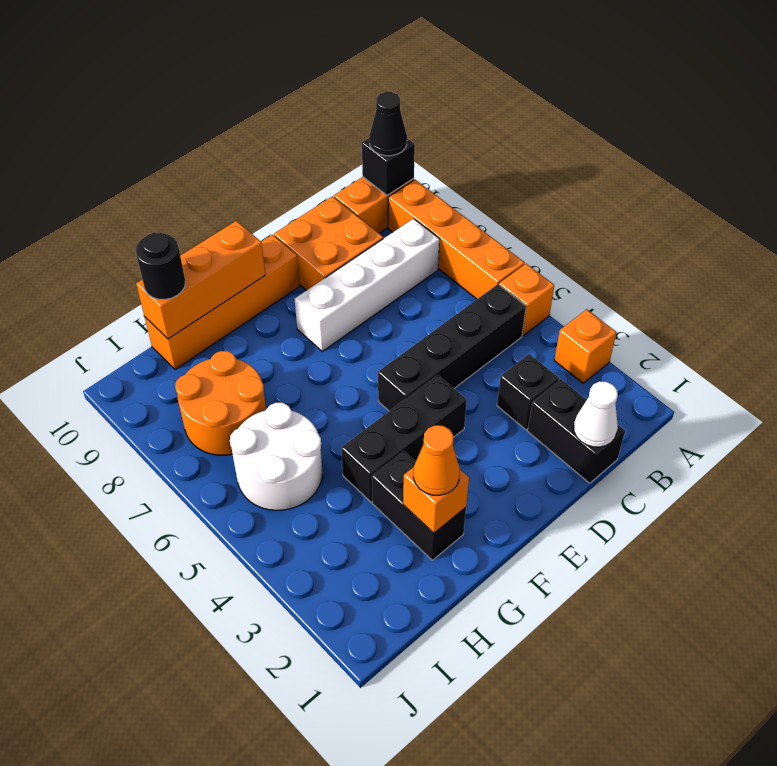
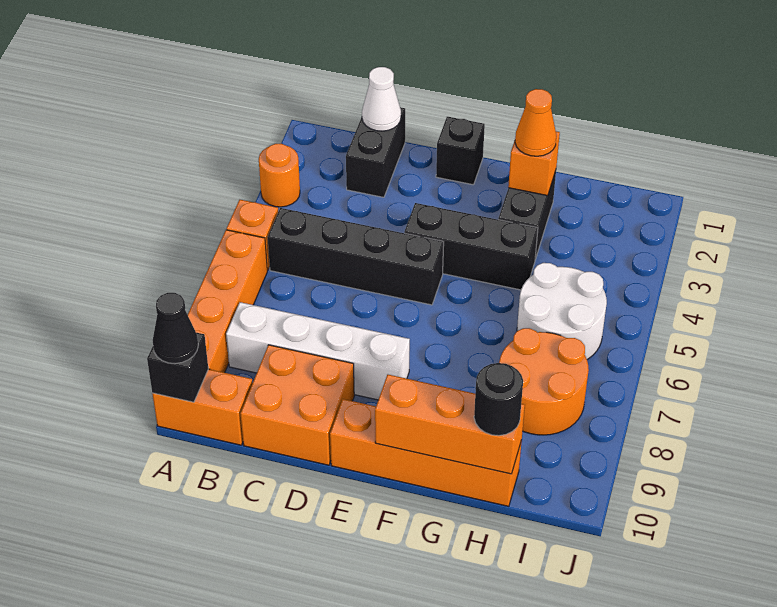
orange brick A3 level 1 -> orange round brick A3 level 1
black brick C3 level 1 -> black brick E1 level 1

